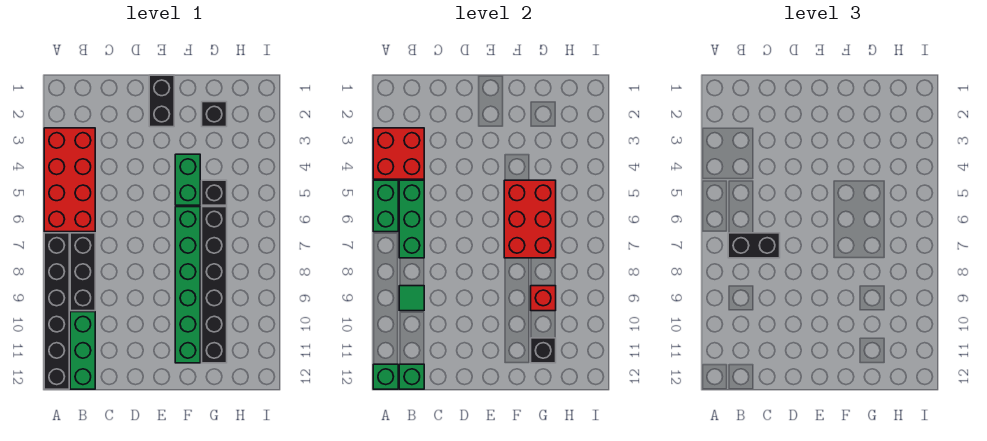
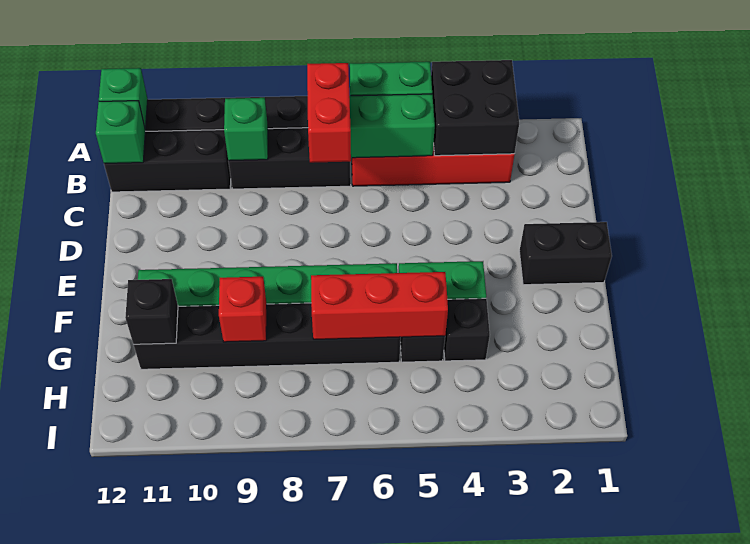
red brick A3:B4 level 2 -> black brick A3:B4 level 2
black brick B7:C7 level 3 -> red brick B7:C7 level 3
green tile B9 level 2 -> green brick B9 level 2
green brick B10:B12 level 1 -> black brick B10:B12 level 1
red brick F5:G7 level 2 -> red brick G5:G7 level 2
black brick G2 level 1 -> black brick G4 level 1

